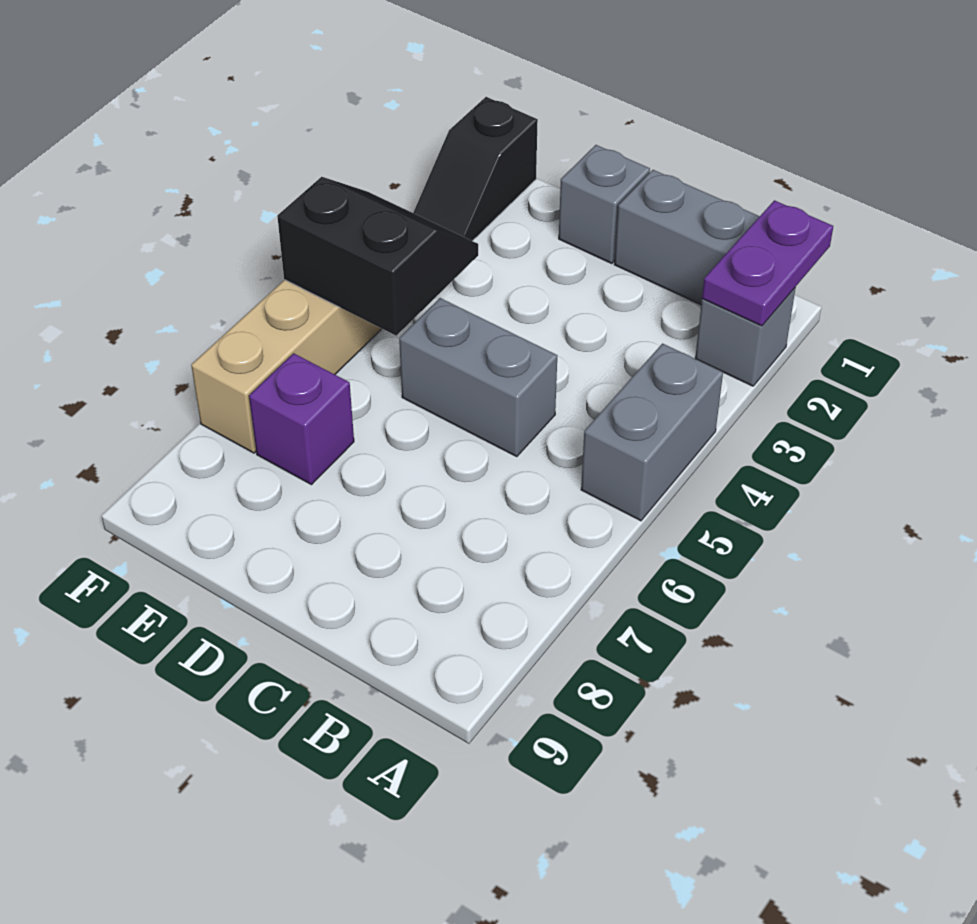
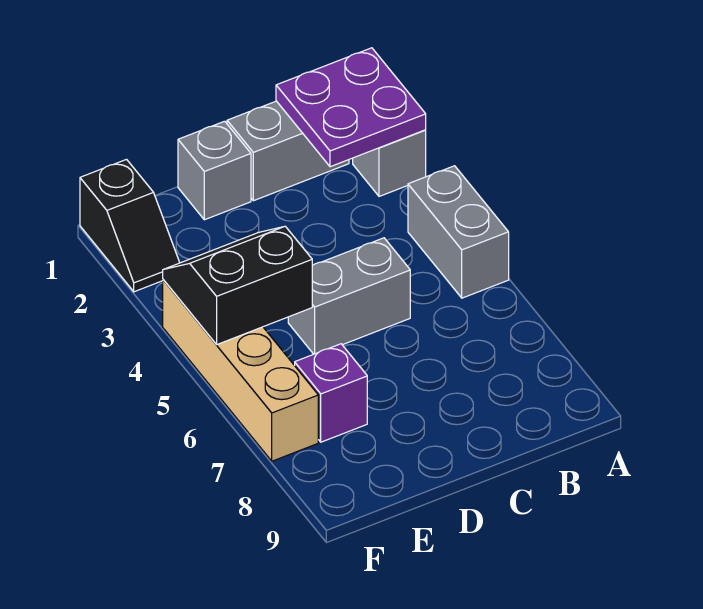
purple plate A1:A2 level 2 -> purple plate A1:B2 level 2

